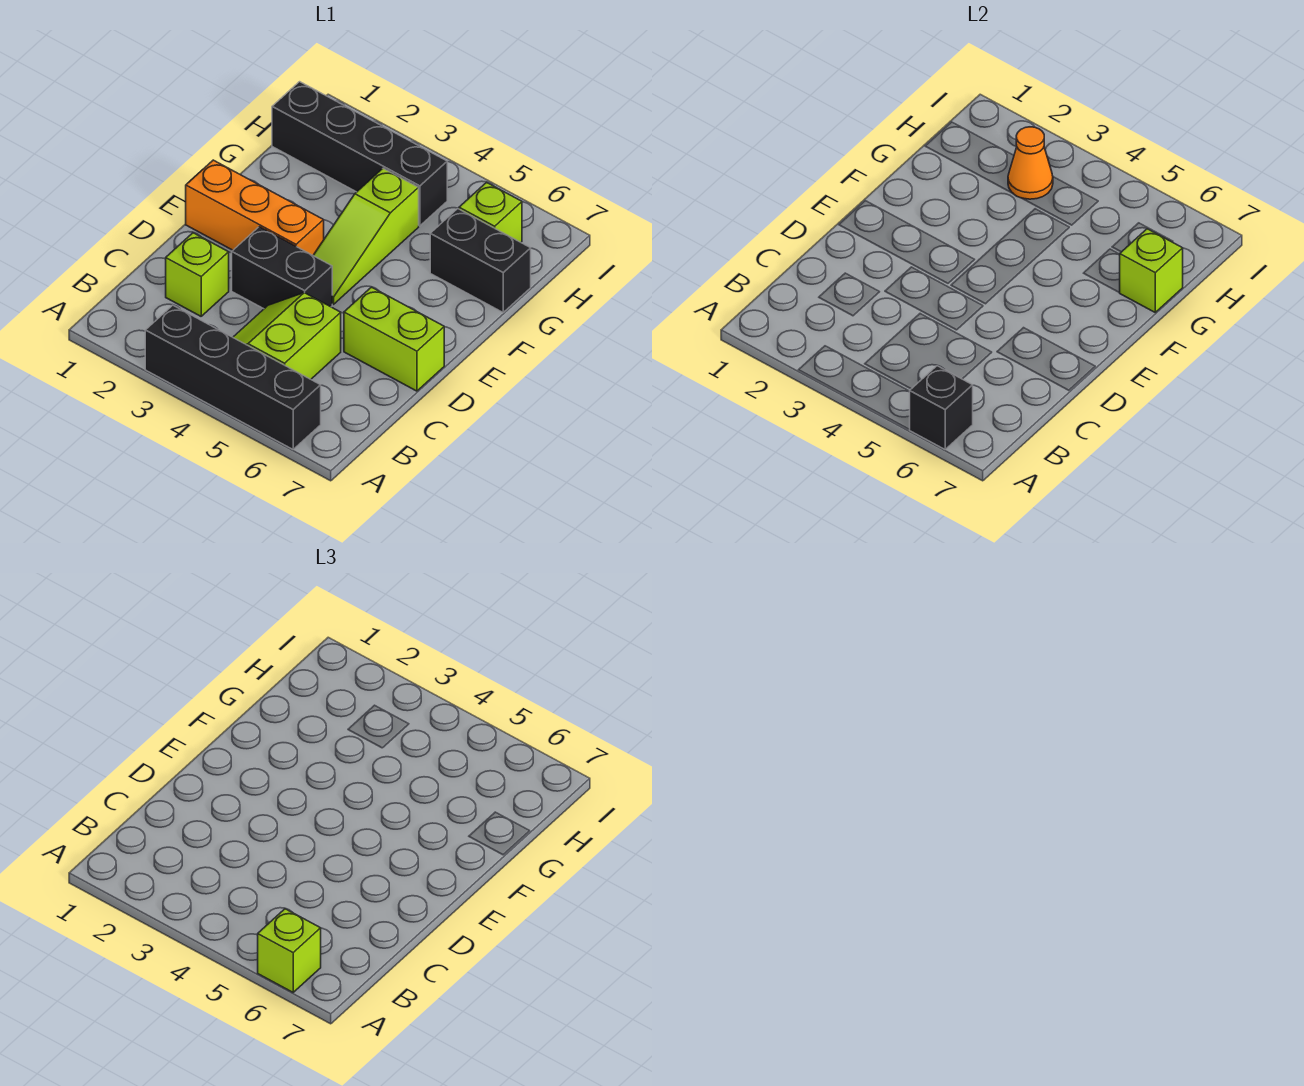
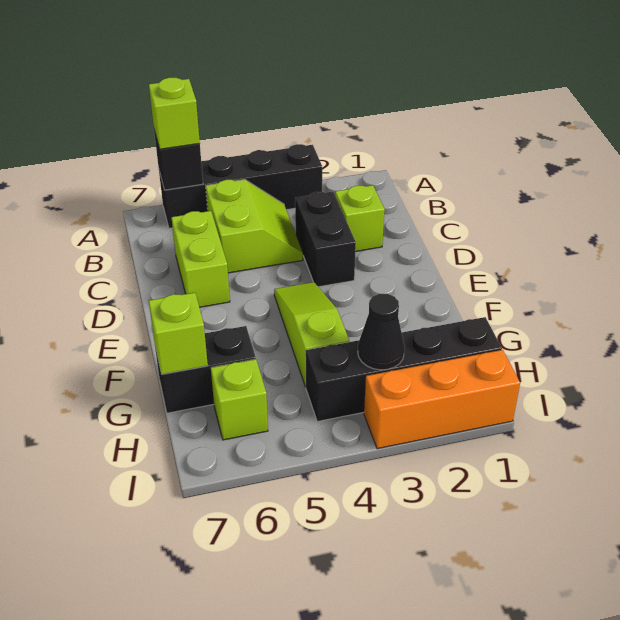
black brick D3:D4 level 1 -> black brick C3:D3 level 1
lime brick D6:D7 level 1 -> lime brick C6:D6 level 1
orange brick E1:E3 level 1 -> orange brick I1:I3 level 1
orange cone H3 level 2 -> black cone H3 level 2

